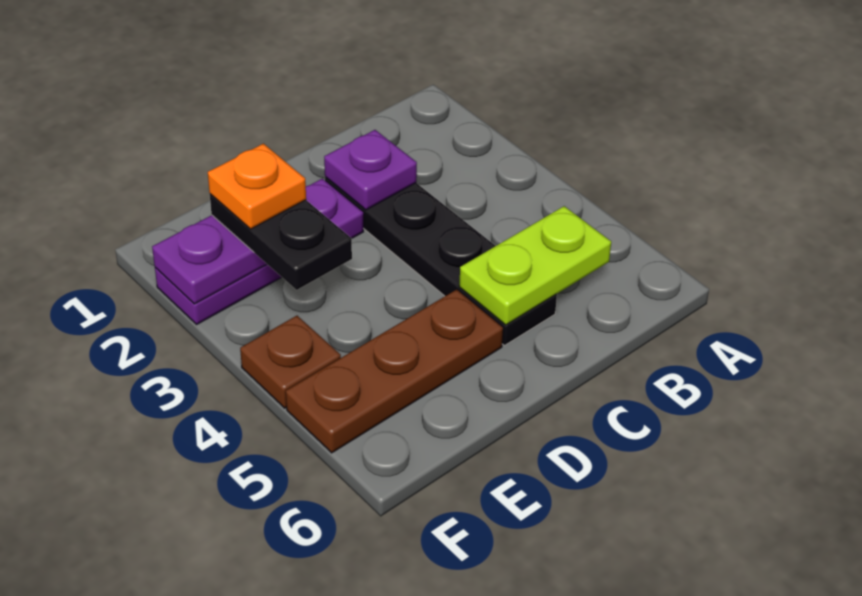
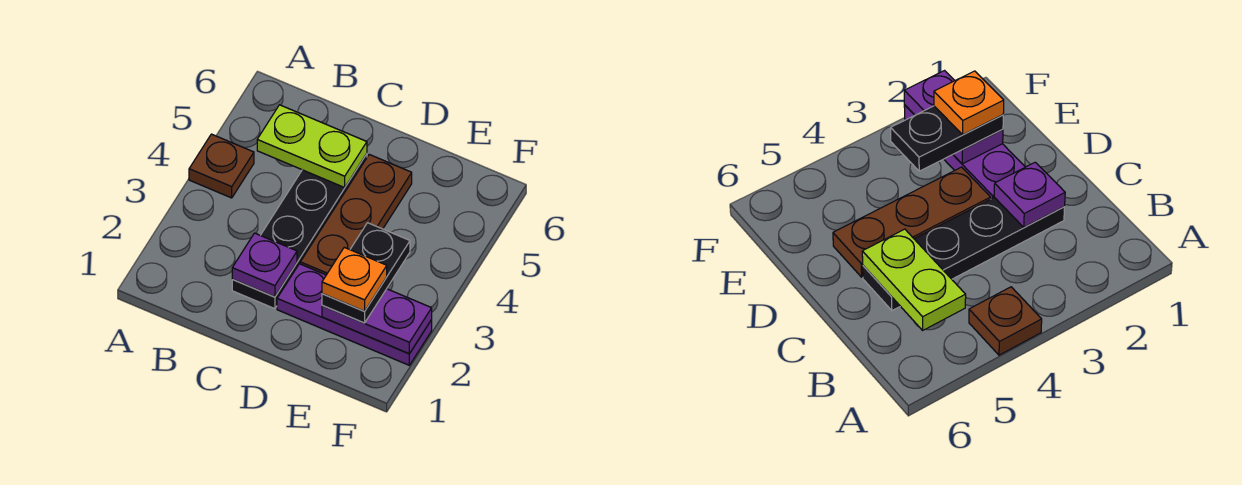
brown plate D5:F5 level 1 -> brown plate D3:D5 level 1
brown plate F4 level 1 -> brown plate A4 level 1

